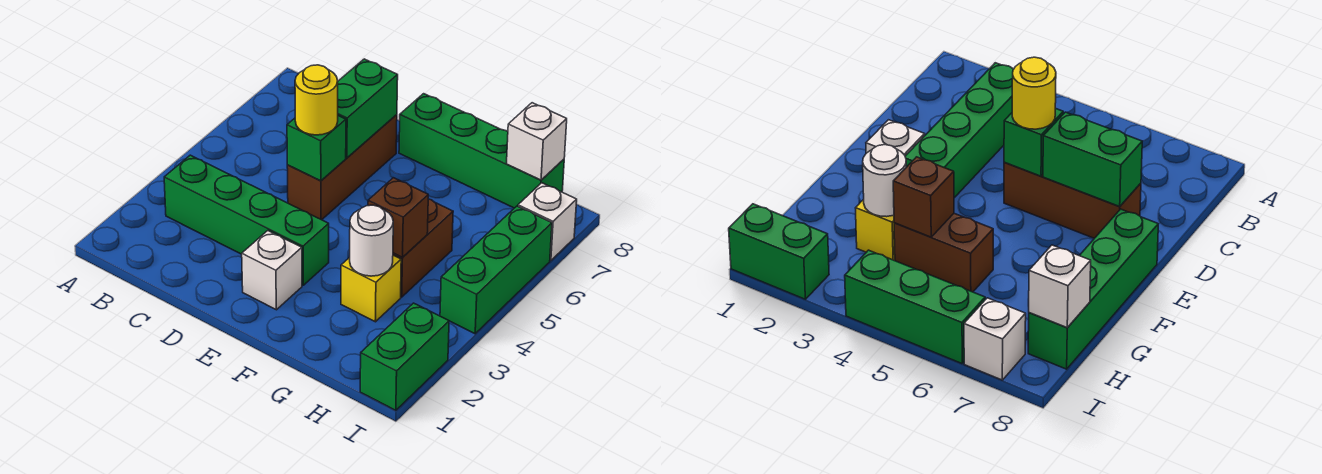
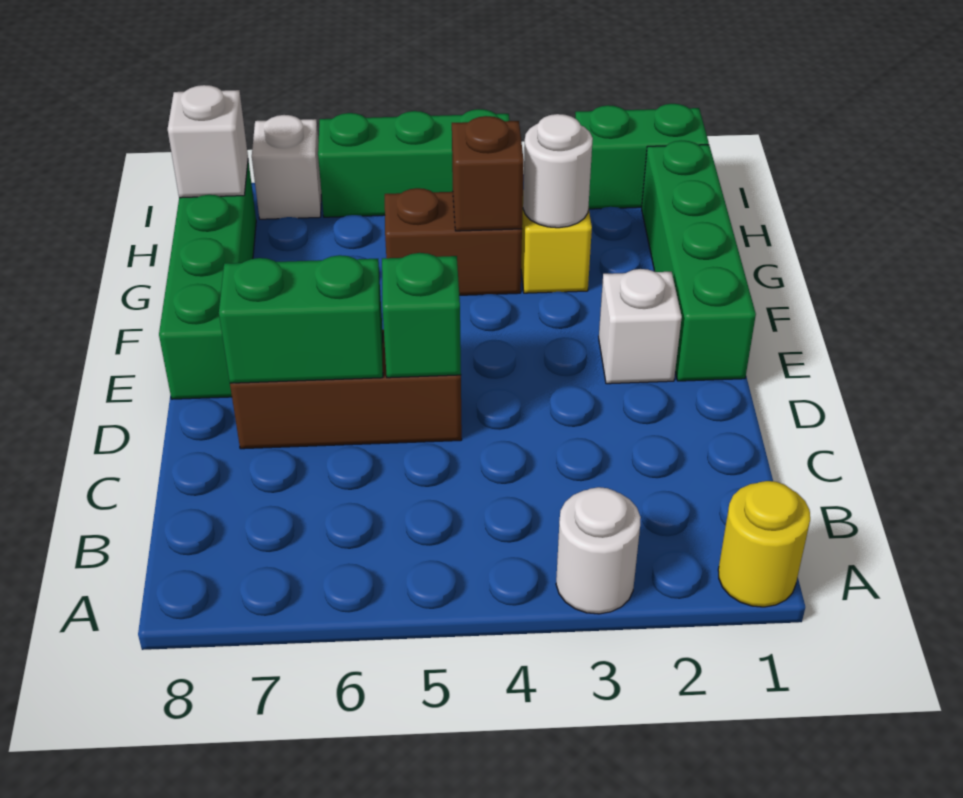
none -> white round brick A3 level 1
green brick B3:E3 level 1 -> green brick E1:H1 level 1
yellow round brick D5 level 3 -> yellow round brick A1 level 1

